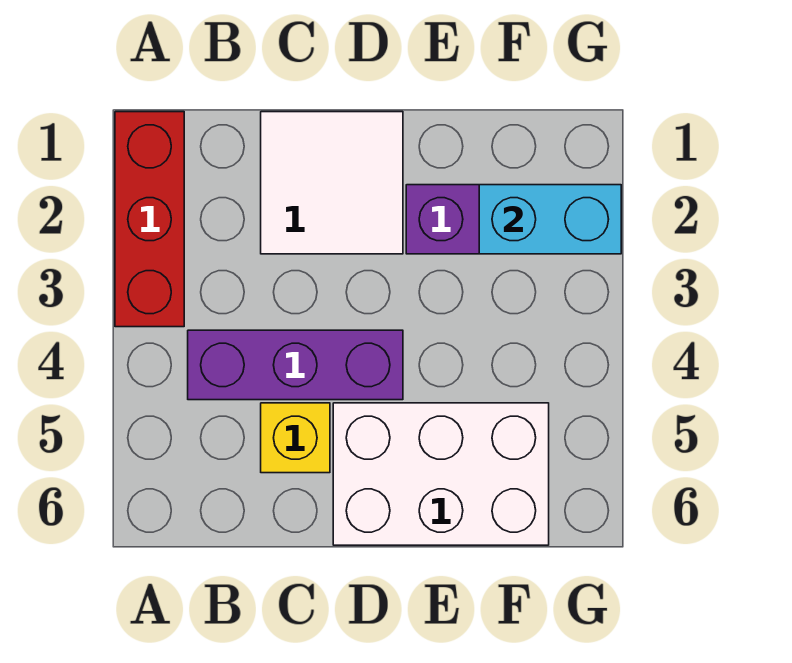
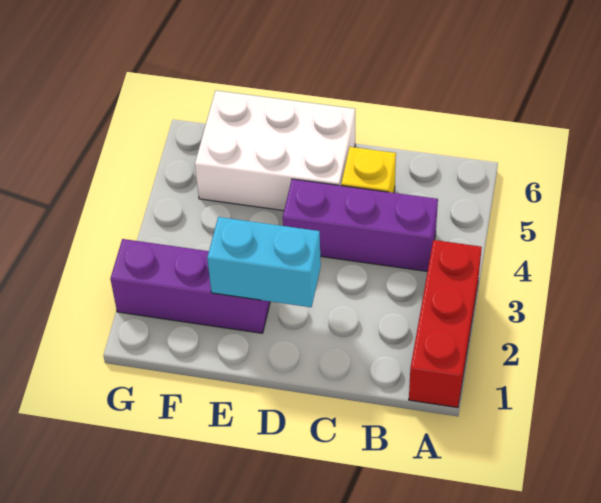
white tile C1:D2 level 1 -> none
cyan brick F2:G2 level 2 -> cyan brick D2:E2 level 2

